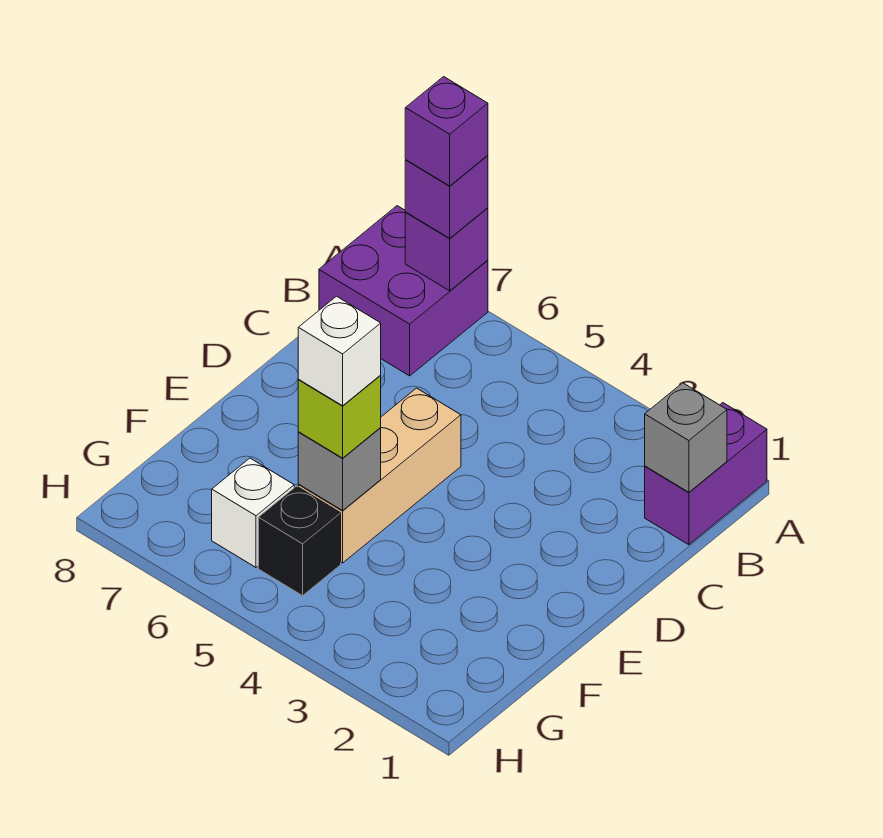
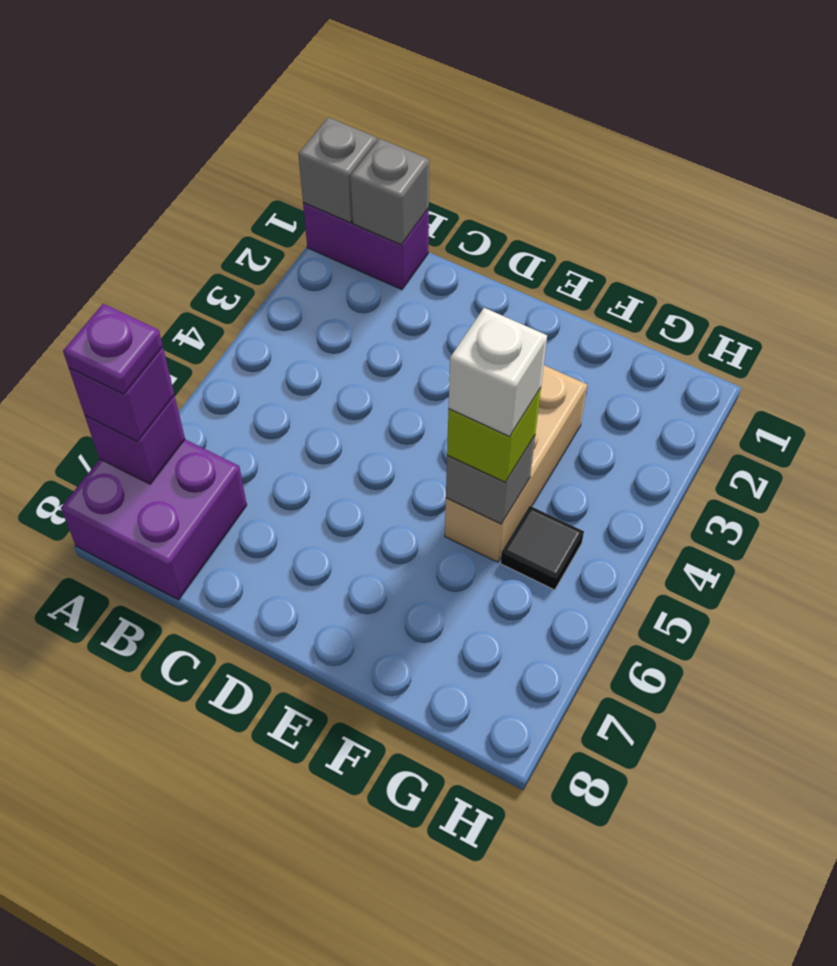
none -> grey brick A1 level 2
purple brick A7 level 4 -> purple plate A7 level 4
tan brick D5:F5 level 1 -> tan brick F3:F5 level 1
black brick G5 level 1 -> black tile G5 level 1
white brick G6 level 1 -> none

